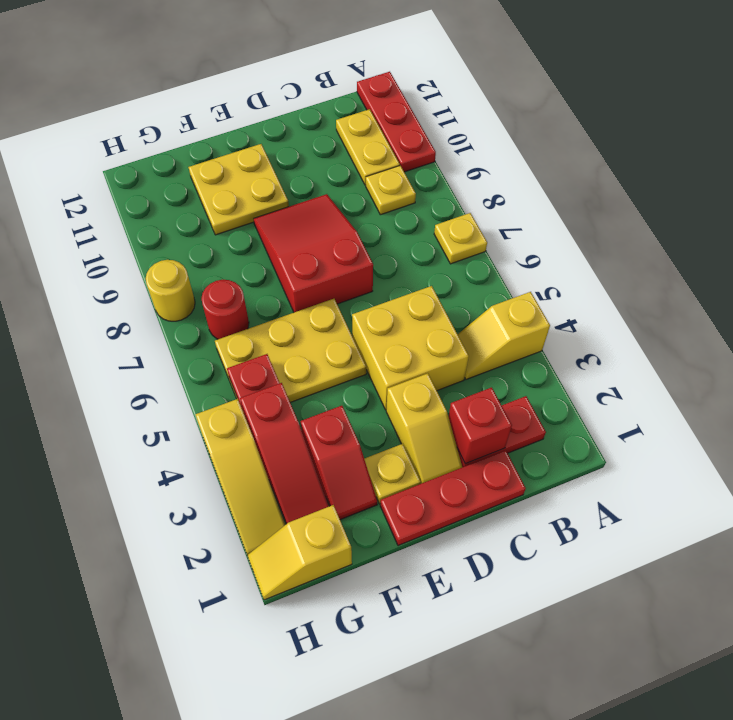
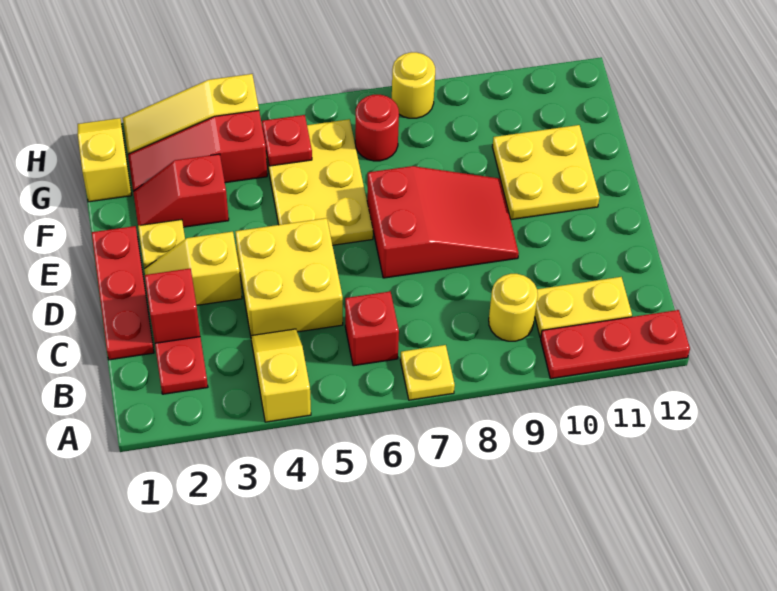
none -> red brick B6 level 1
yellow plate B9 level 1 -> yellow round brick B9 level 1

